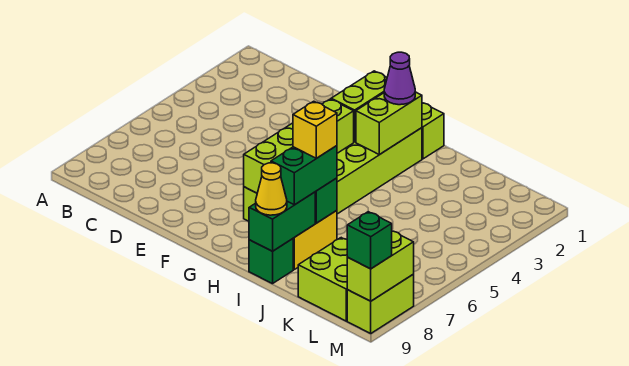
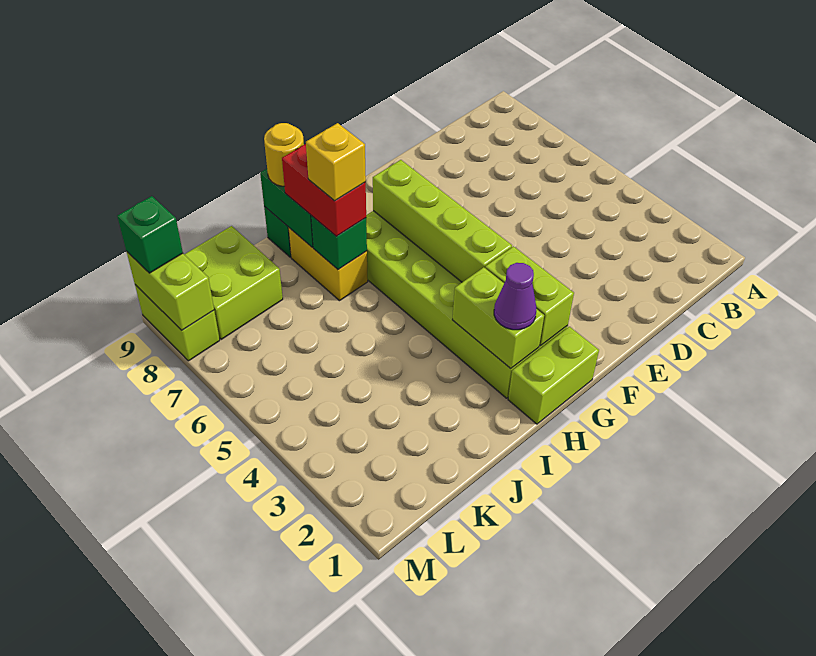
green brick I7:I8 level 3 -> red brick I7:I8 level 3
yellow cone I9 level 3 -> yellow round brick I9 level 3

